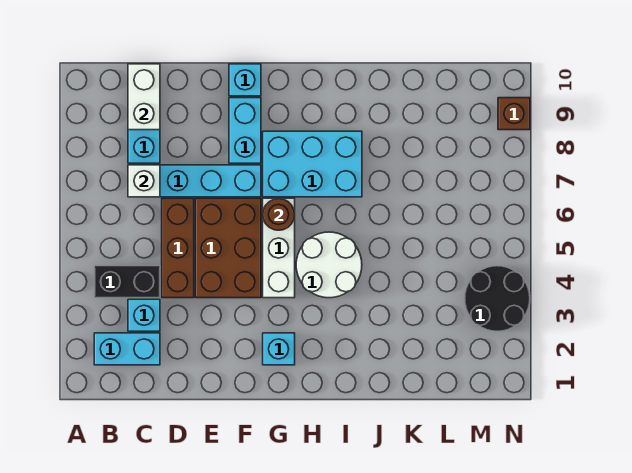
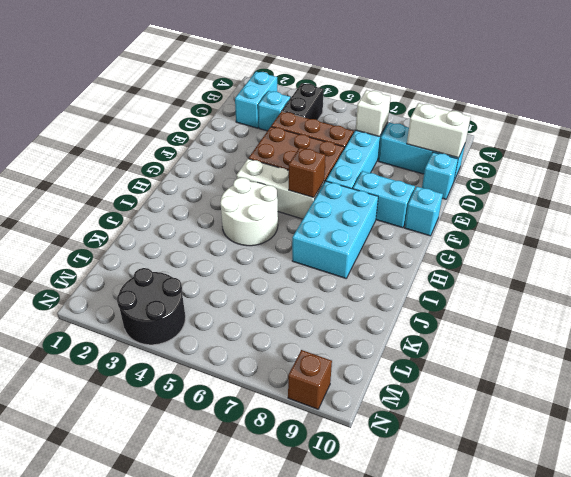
cyan brick G2 level 1 -> cyan brick D10 level 1
brown round brick G6 level 2 -> brown brick G6 level 2

